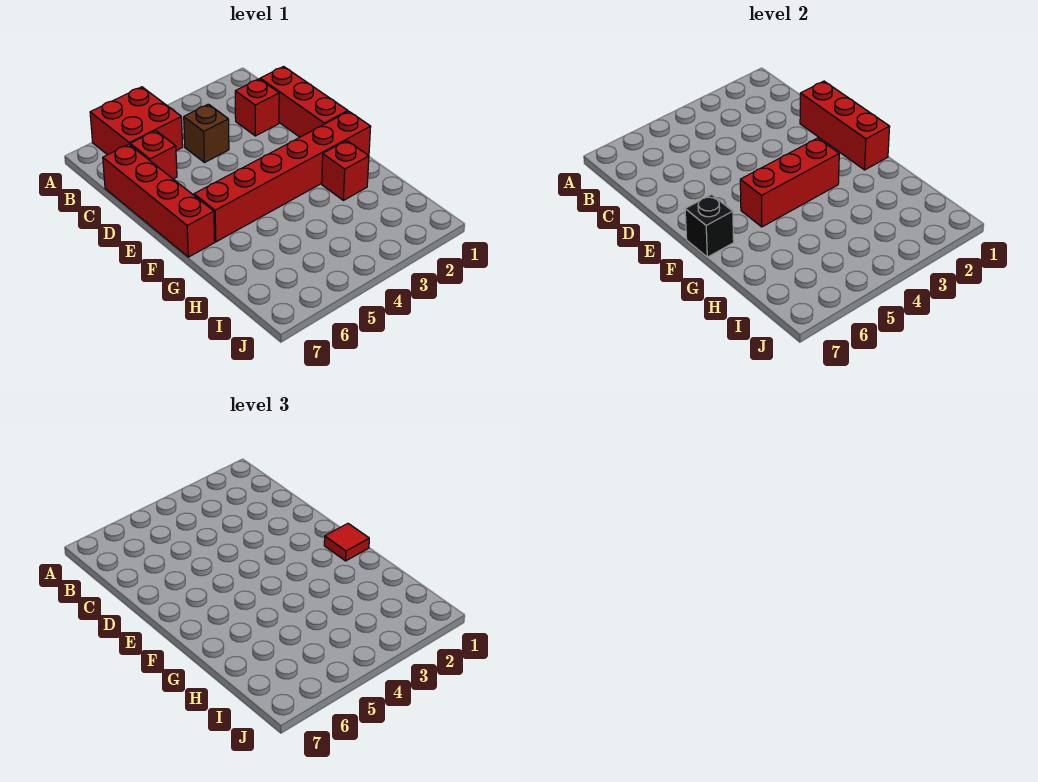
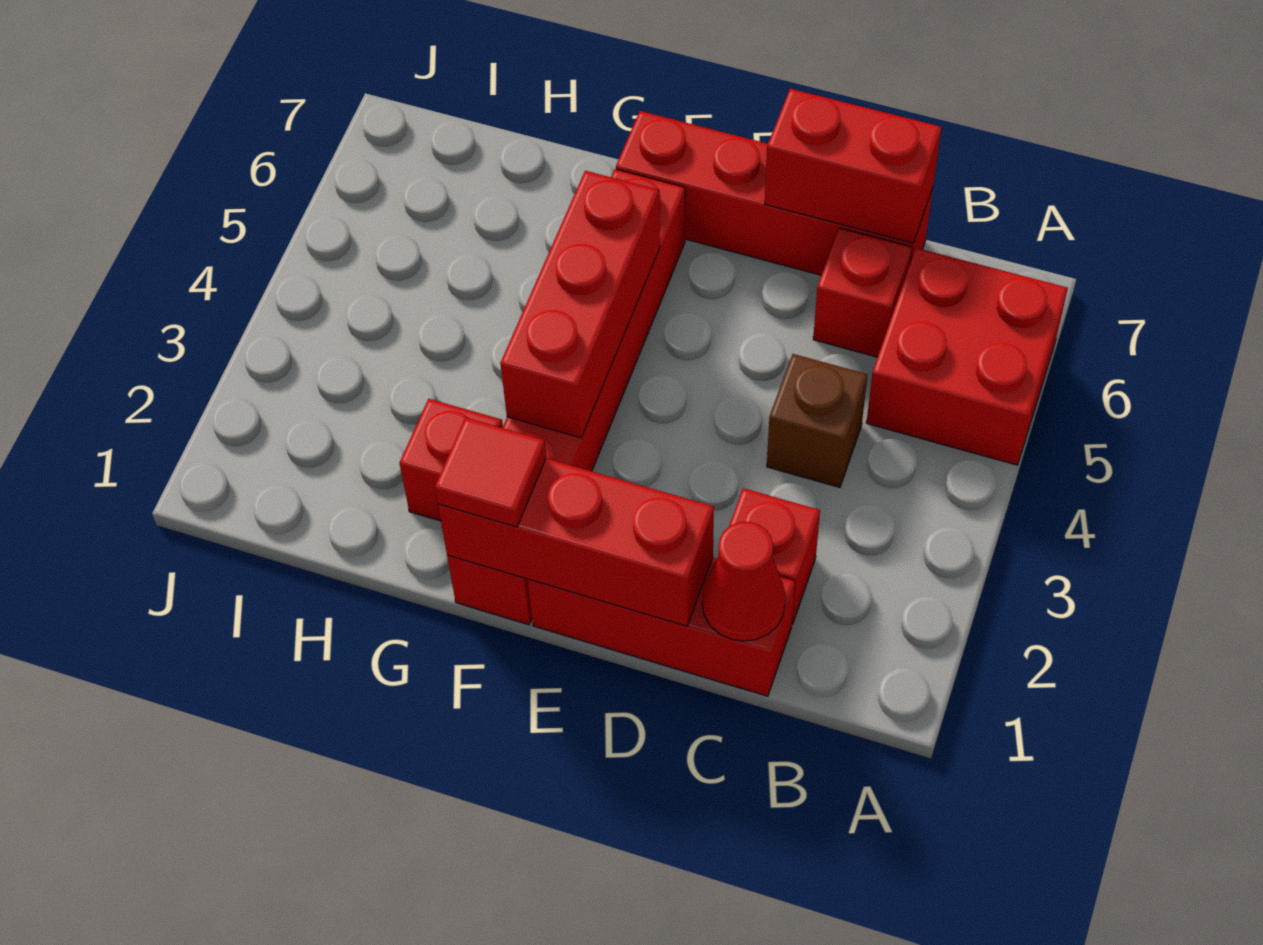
none -> red cone C1 level 2
none -> red brick C7:D7 level 2
black brick F7 level 2 -> none

